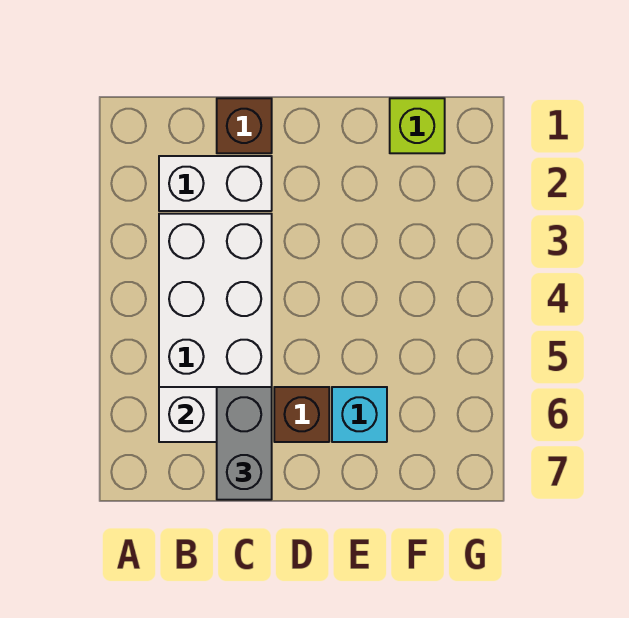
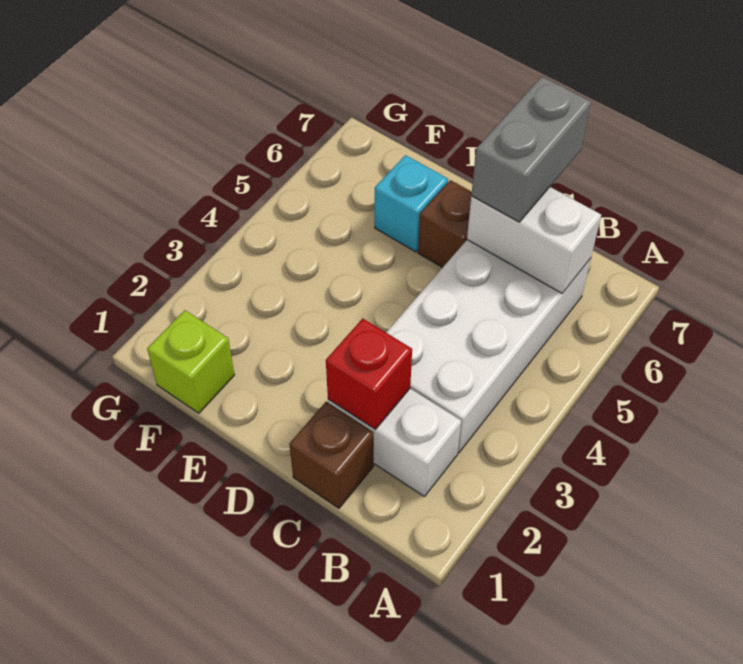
none -> red brick C2 level 2

